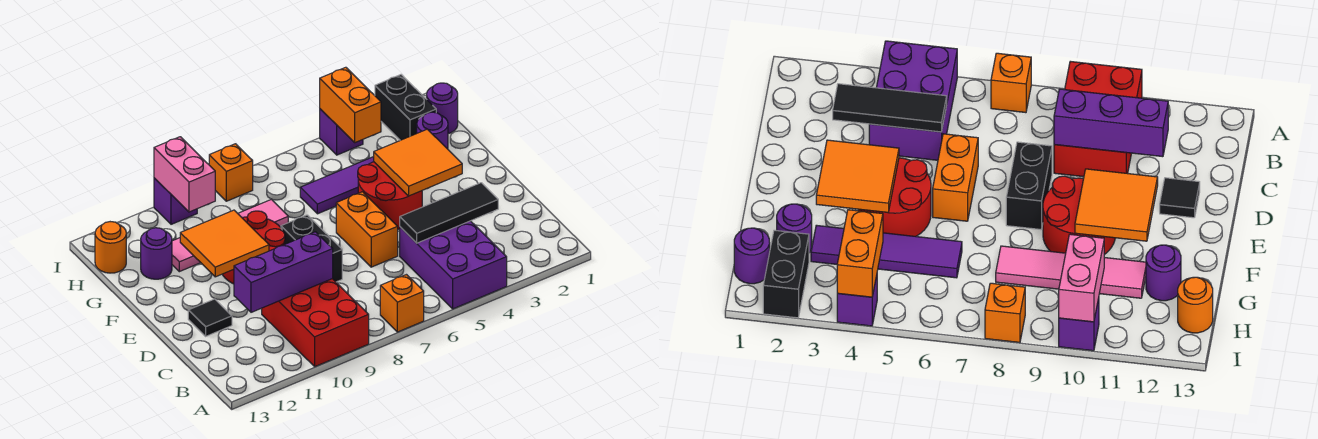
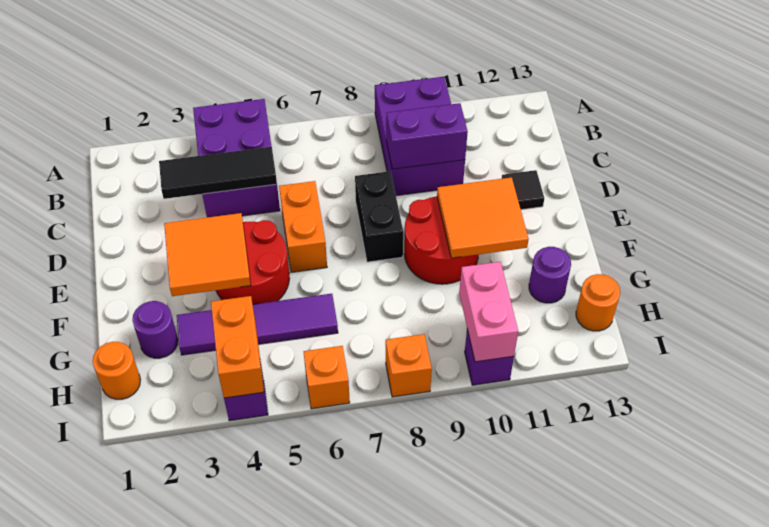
orange brick A7 level 1 -> orange brick I6 level 1
red brick A9:C10 level 1 -> purple brick A9:C10 level 1
purple brick C9:C11 level 2 -> purple brick C9:C10 level 2
pink tile G8:G11 level 1 -> none
purple round brick H1 level 1 -> orange round brick H1 level 1
black brick H2:I2 level 1 -> none

